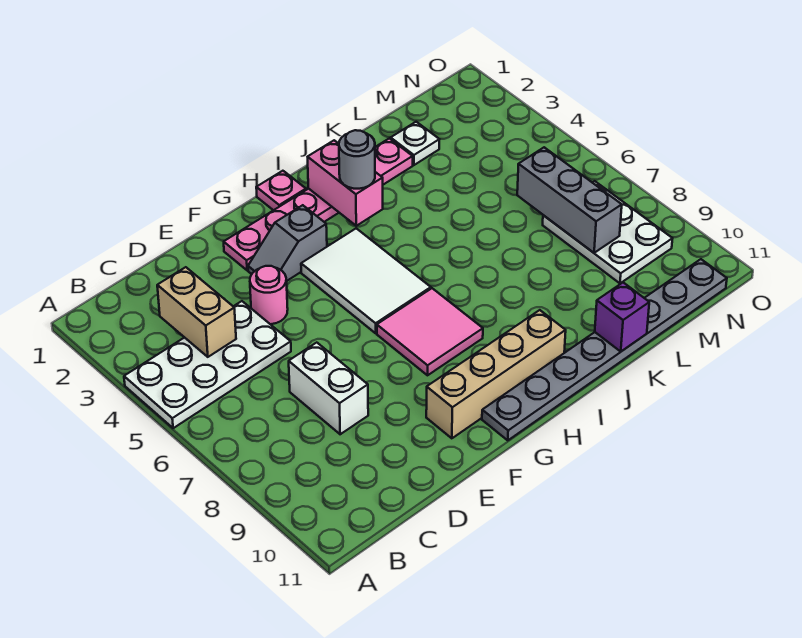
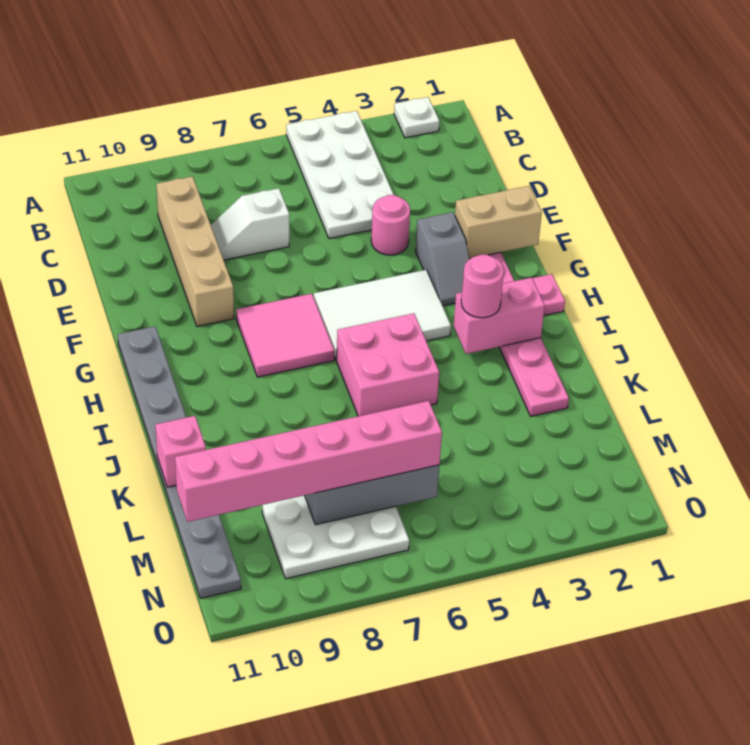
tan brick C3:C4 level 2 -> tan brick F1:F2 level 2
white brick D7:D8 level 1 -> white slope D7:D8 level 1 top 7
grey slope F3:G3 level 1 top G -> grey slope F3:G3 level 1 top F
tan brick F10:I10 level 1 -> tan brick C9:F9 level 1
grey round brick I3 level 3 -> pink round brick I3 level 3
none -> pink brick I5:J6 level 1
purple brick K11 level 2 -> pink brick K11 level 2
white plate L2 level 1 -> white plate A2 level 1
none -> pink brick M6:M11 level 3

